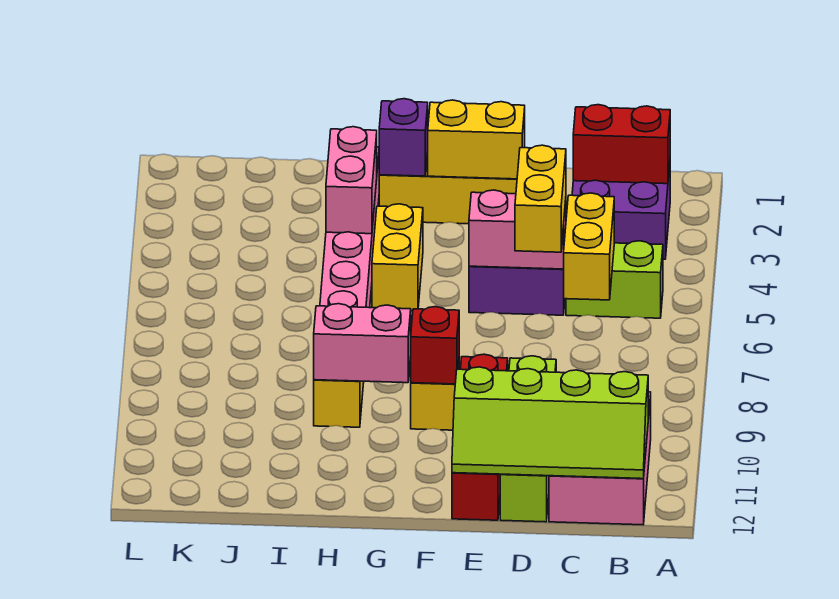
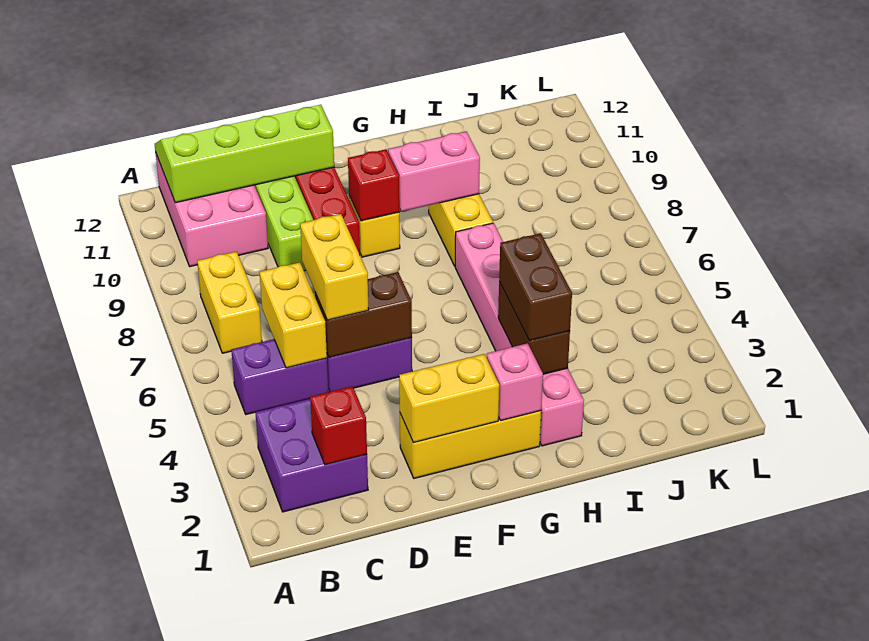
red brick B2:C2 level 2 -> red brick C2 level 2
lime brick B5:C5 level 1 -> purple brick B5:C5 level 1
pink brick D5:E5 level 2 -> brown brick D5:E5 level 2
purple brick G2 level 2 -> pink brick G2 level 2
yellow brick G4:G5 level 1 -> yellow brick B7:B8 level 1
pink brick H3:H4 level 2 -> brown brick H3:H4 level 2
none -> brown brick H3:H4 level 3

